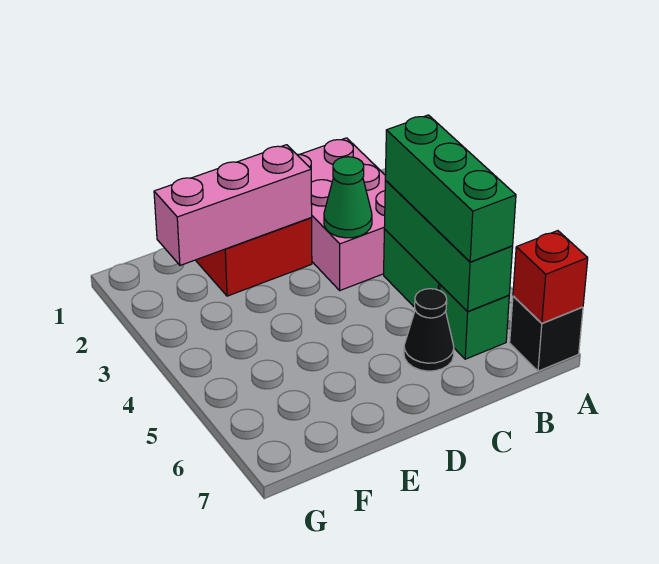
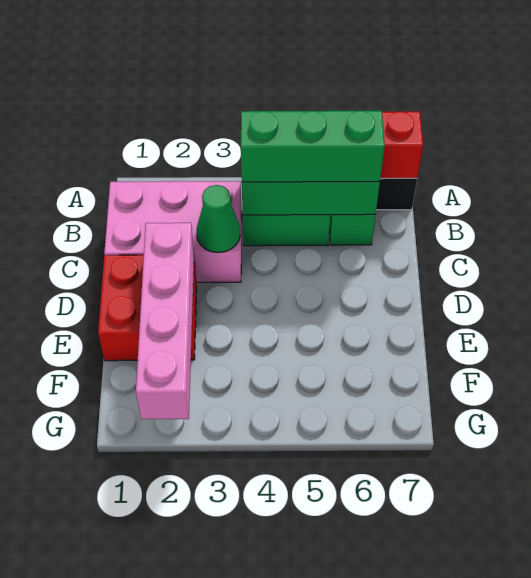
black cone C6 level 1 -> none
pink brick D2:F2 level 2 -> pink brick D2:G2 level 2

